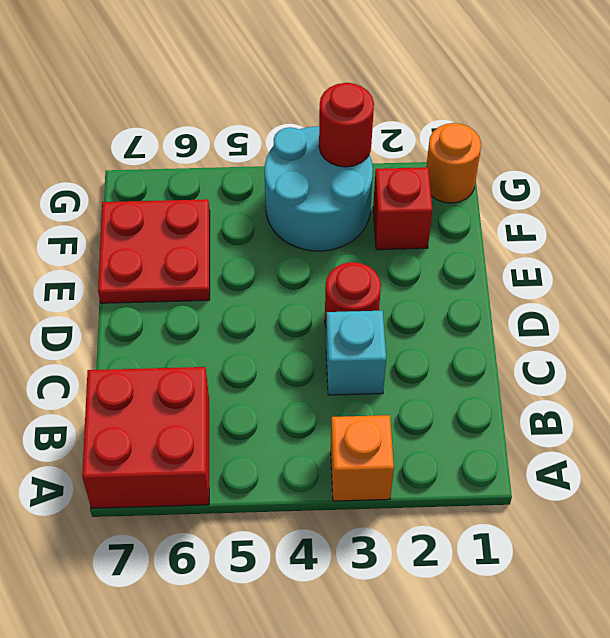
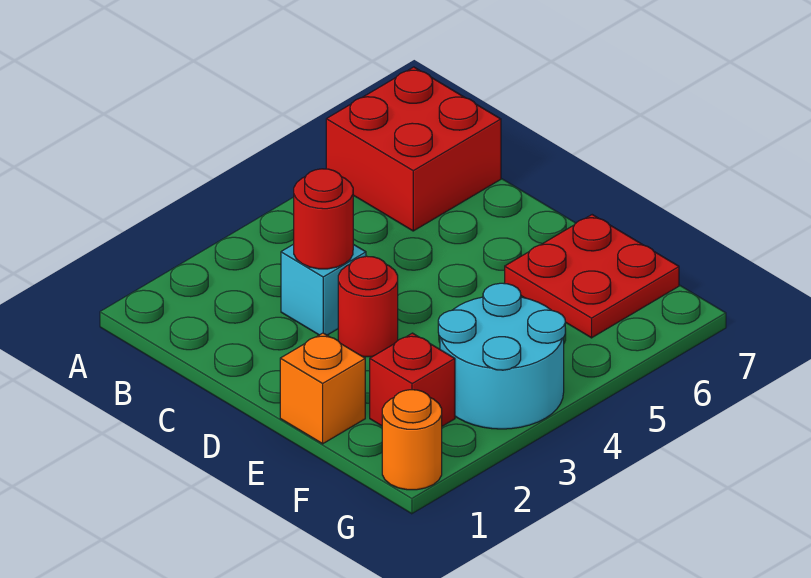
orange brick A3 level 1 -> orange brick E1 level 1
red round brick G3 level 2 -> red round brick C3 level 2

